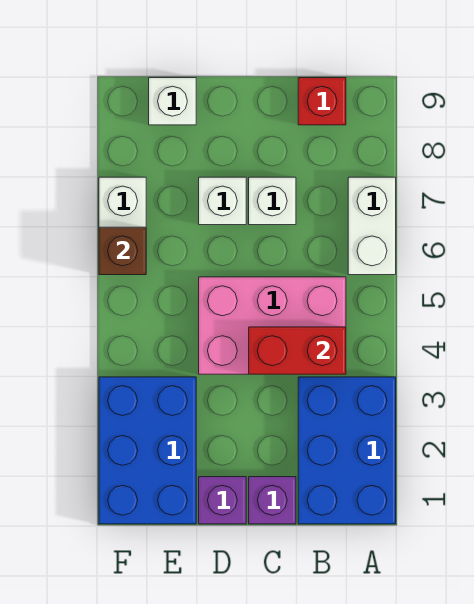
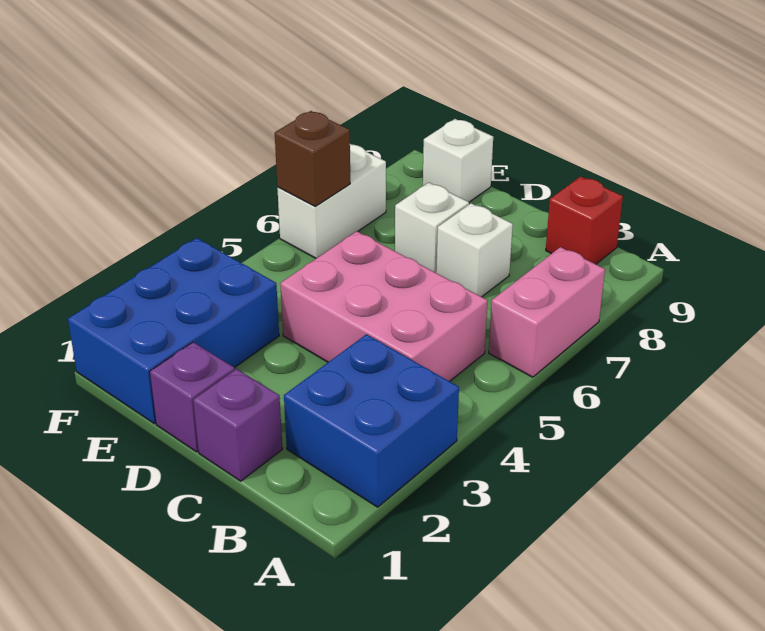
blue brick A1:B3 level 1 -> blue brick A2:B3 level 1
white brick A6:A7 level 1 -> pink brick A6:A7 level 1
red brick B4:C4 level 2 -> none

